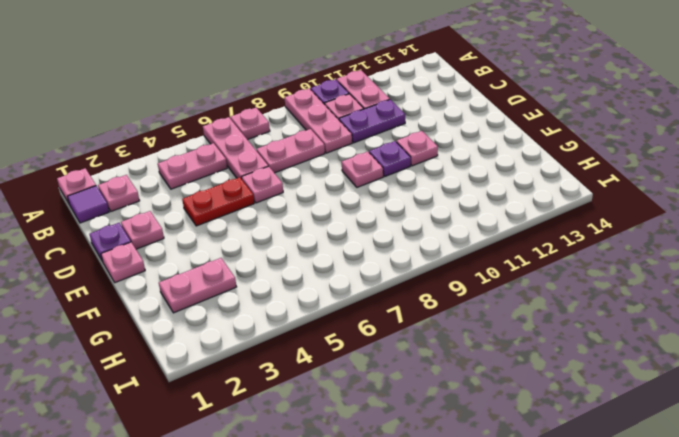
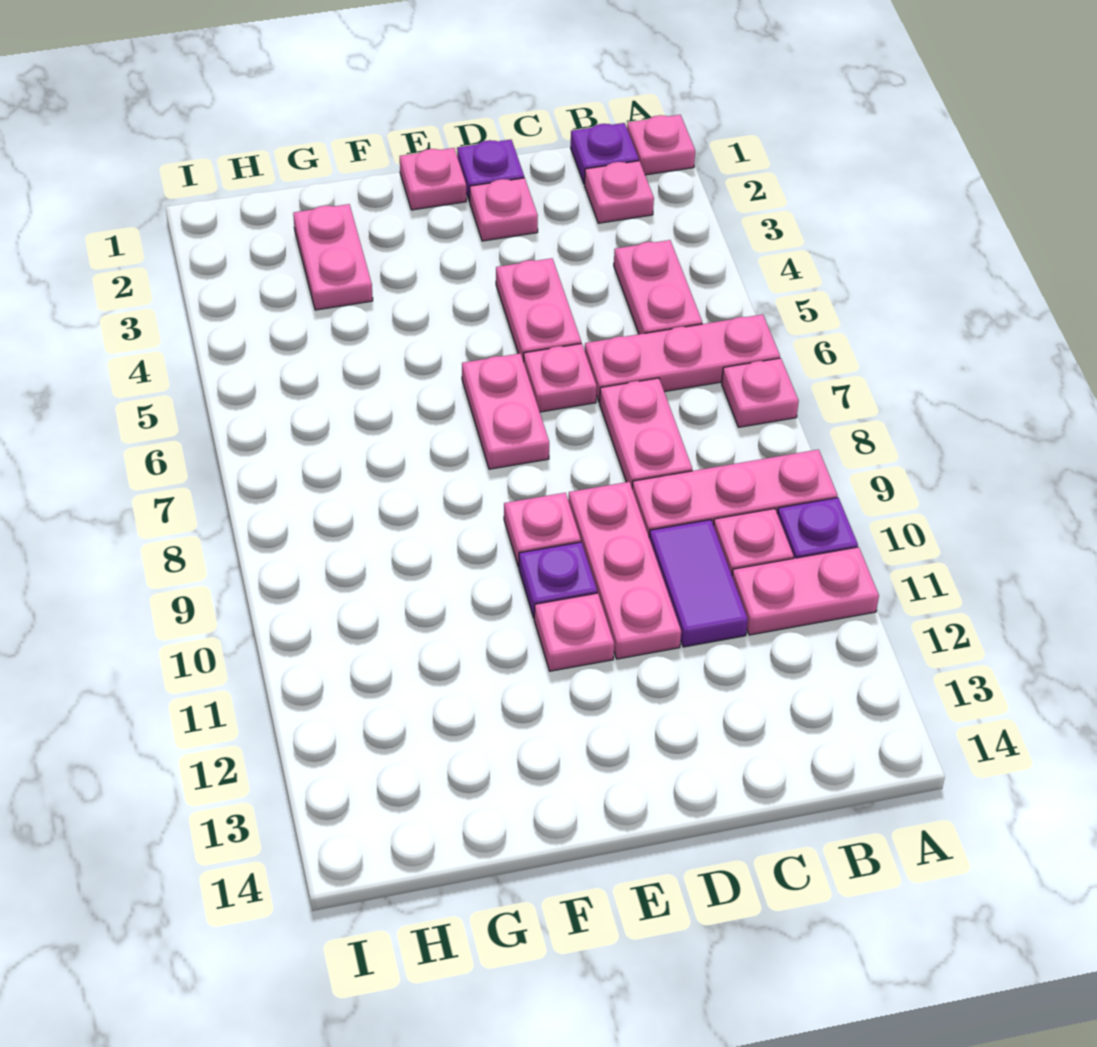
purple tile B1 level 1 -> purple plate B1 level 1
purple plate C10:C11 level 1 -> purple tile C10:C11 level 1
red plate D4:D5 level 1 -> pink plate D4:D5 level 1
none -> pink plate D9:D11 level 1
none -> pink plate E6:E7 level 1

